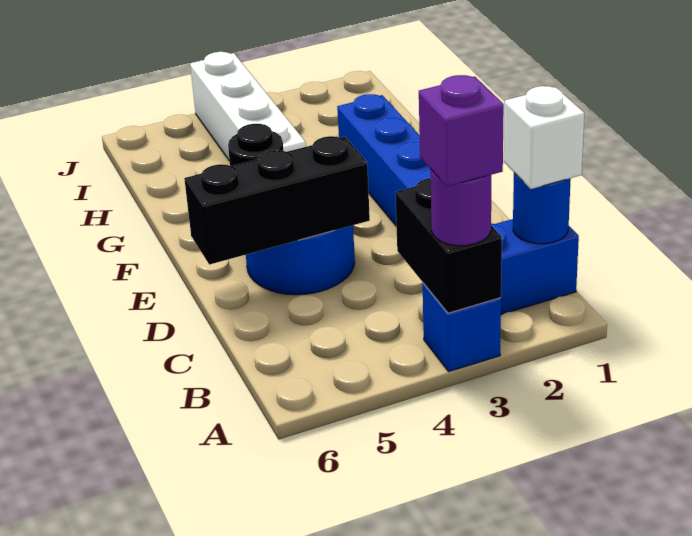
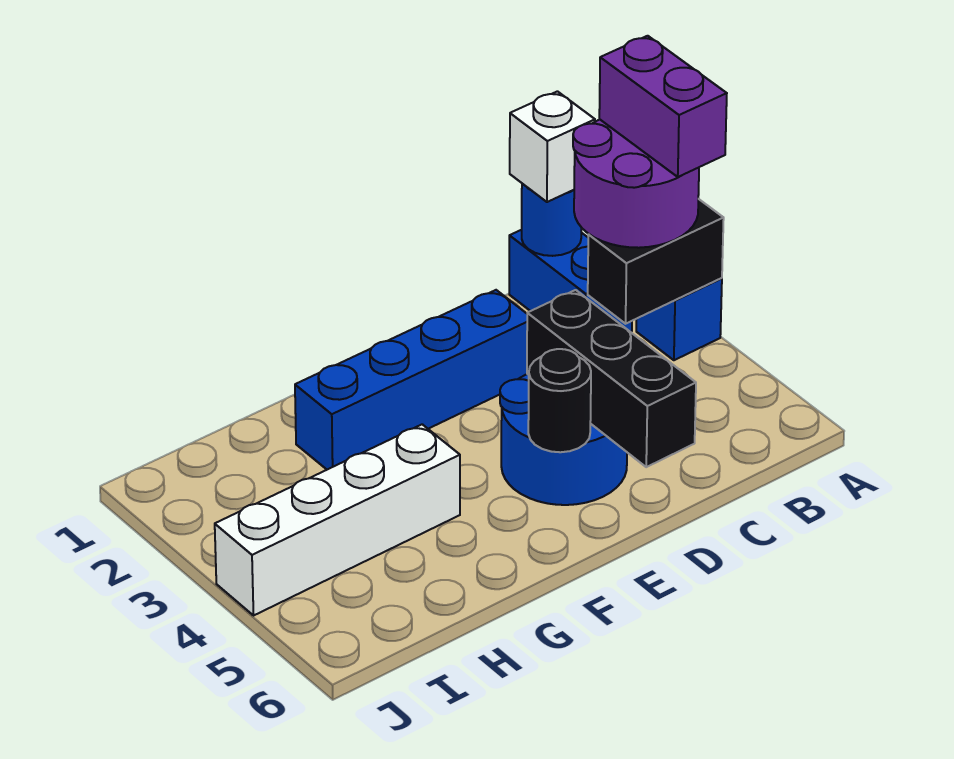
purple round brick A3 level 3 -> purple round brick A2:B3 level 3
purple brick A3 level 4 -> purple brick A2:A3 level 4

